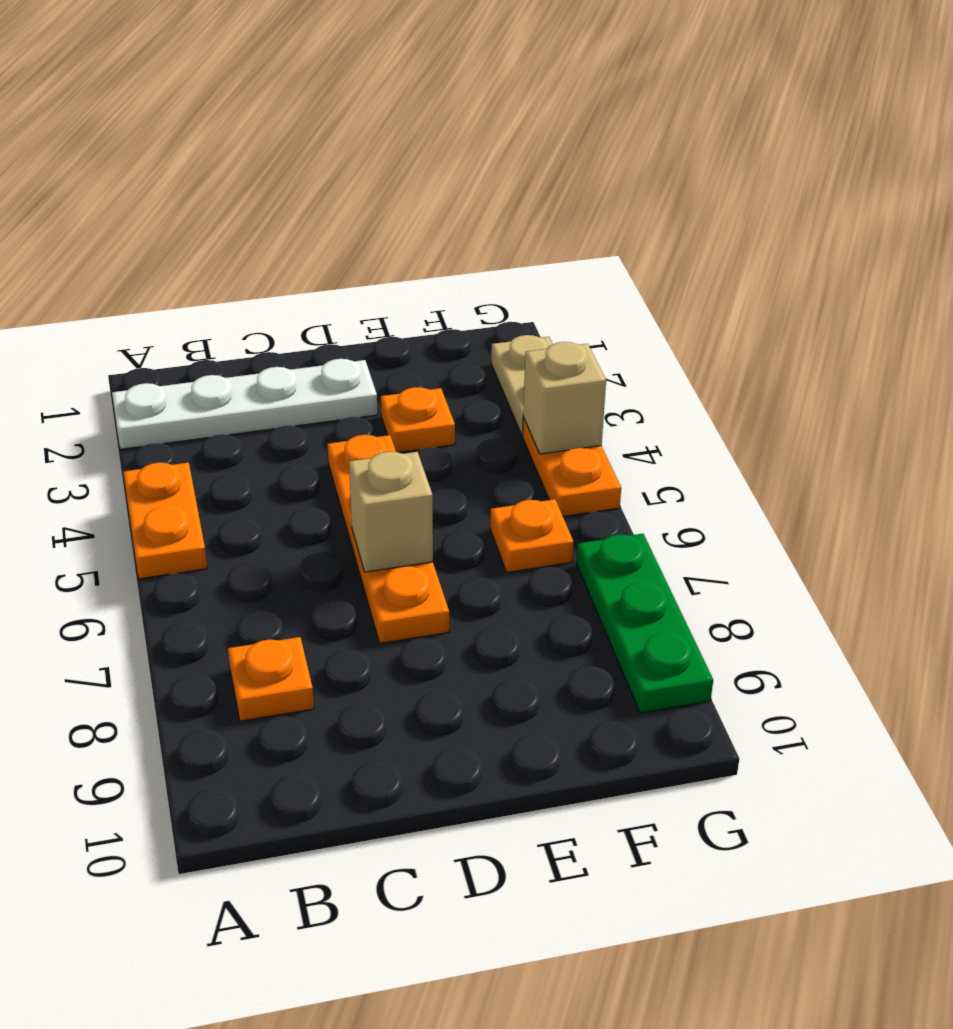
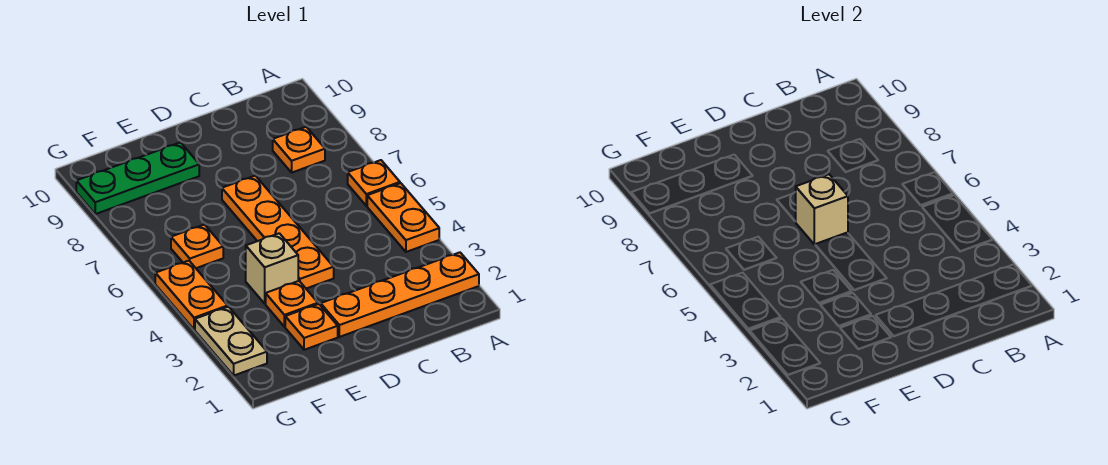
white plate A2:D2 level 1 -> orange plate A2:D2 level 1
none -> orange plate A6 level 1
none -> orange plate E2 level 1
tan brick G4 level 2 -> tan brick E4 level 1
green plate G7:G9 level 1 -> green plate E9:G9 level 1

